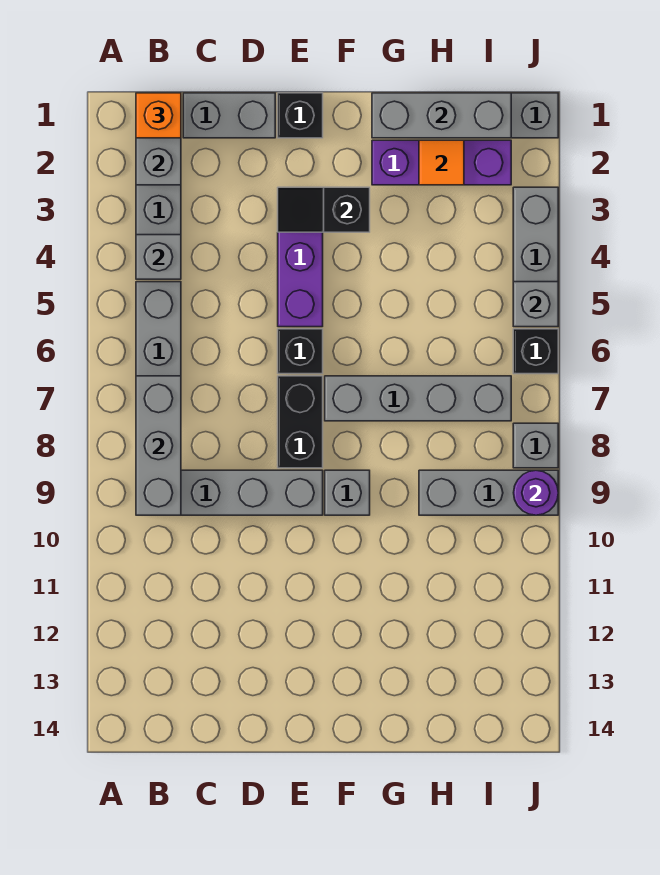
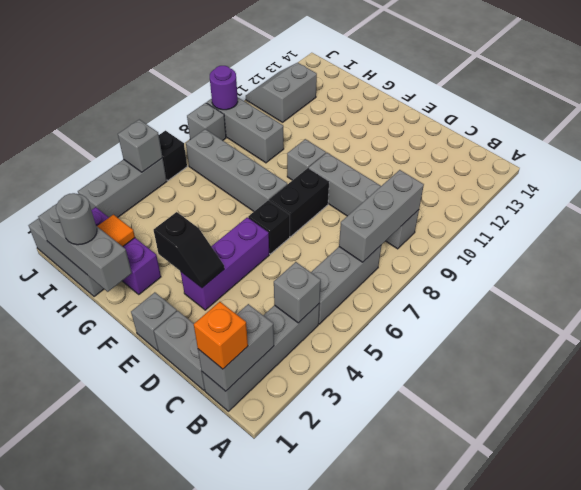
black brick E1 level 1 -> grey brick E1 level 1
none -> grey round brick H1 level 3
none -> grey slope I11:J12 level 1 top I

